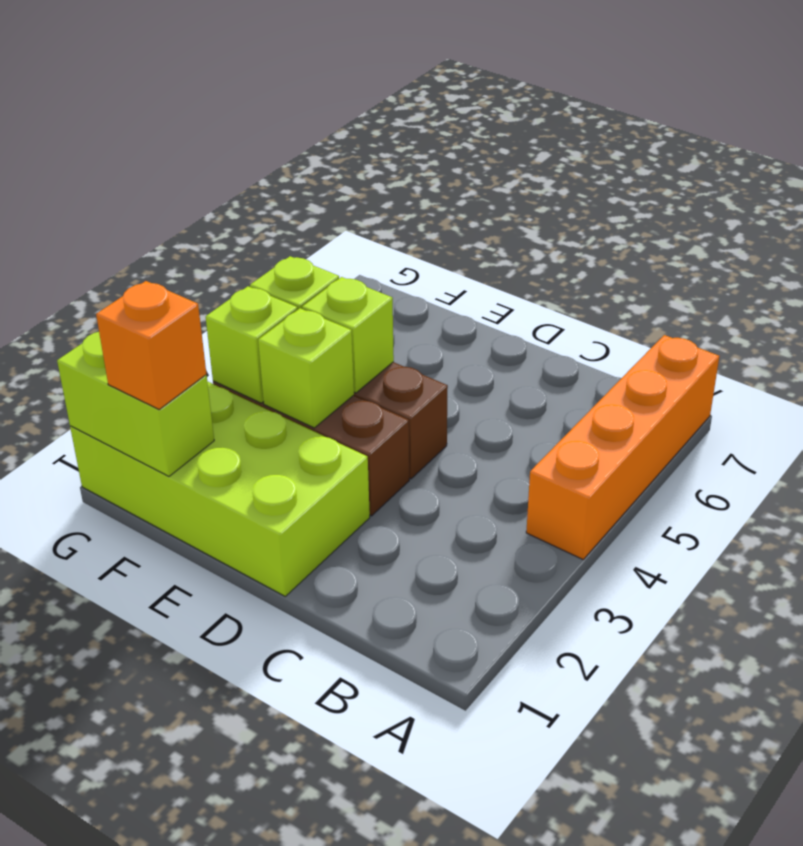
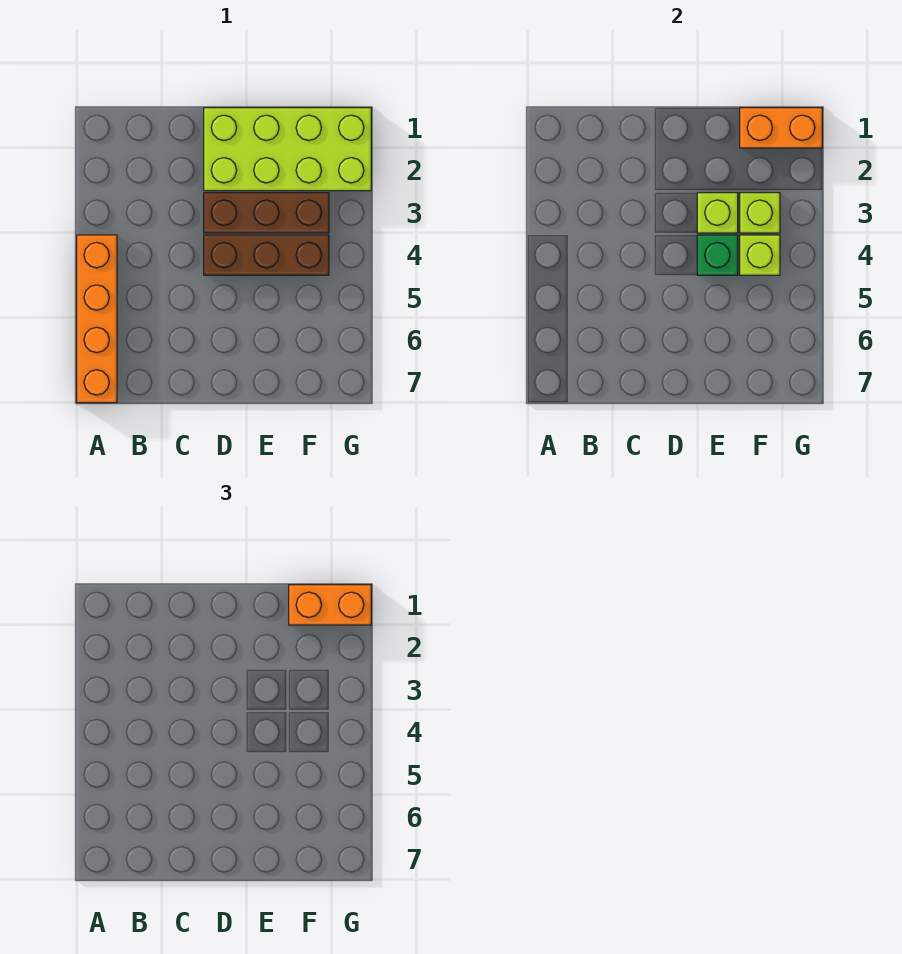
lime brick E4 level 2 -> green brick E4 level 2
lime brick F1:G1 level 2 -> orange brick F1:G1 level 2
orange brick F1 level 3 -> orange brick F1:G1 level 3

